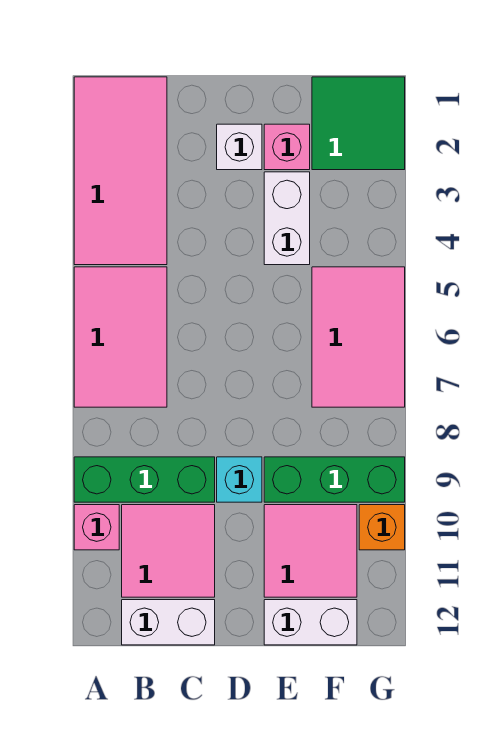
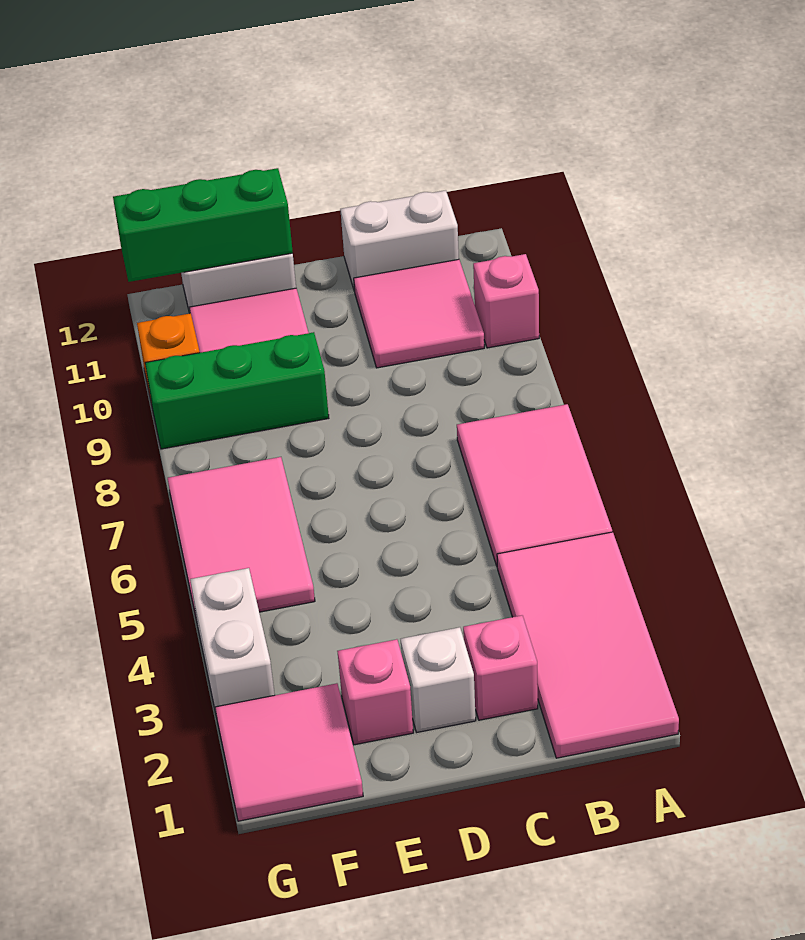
green brick A9:C9 level 1 -> green brick E12:G12 level 2
none -> pink brick C2 level 1
cyan brick D9 level 1 -> none
white brick E3:E4 level 1 -> white brick G3:G4 level 1
green tile F1:G2 level 1 -> pink tile F1:G2 level 1

